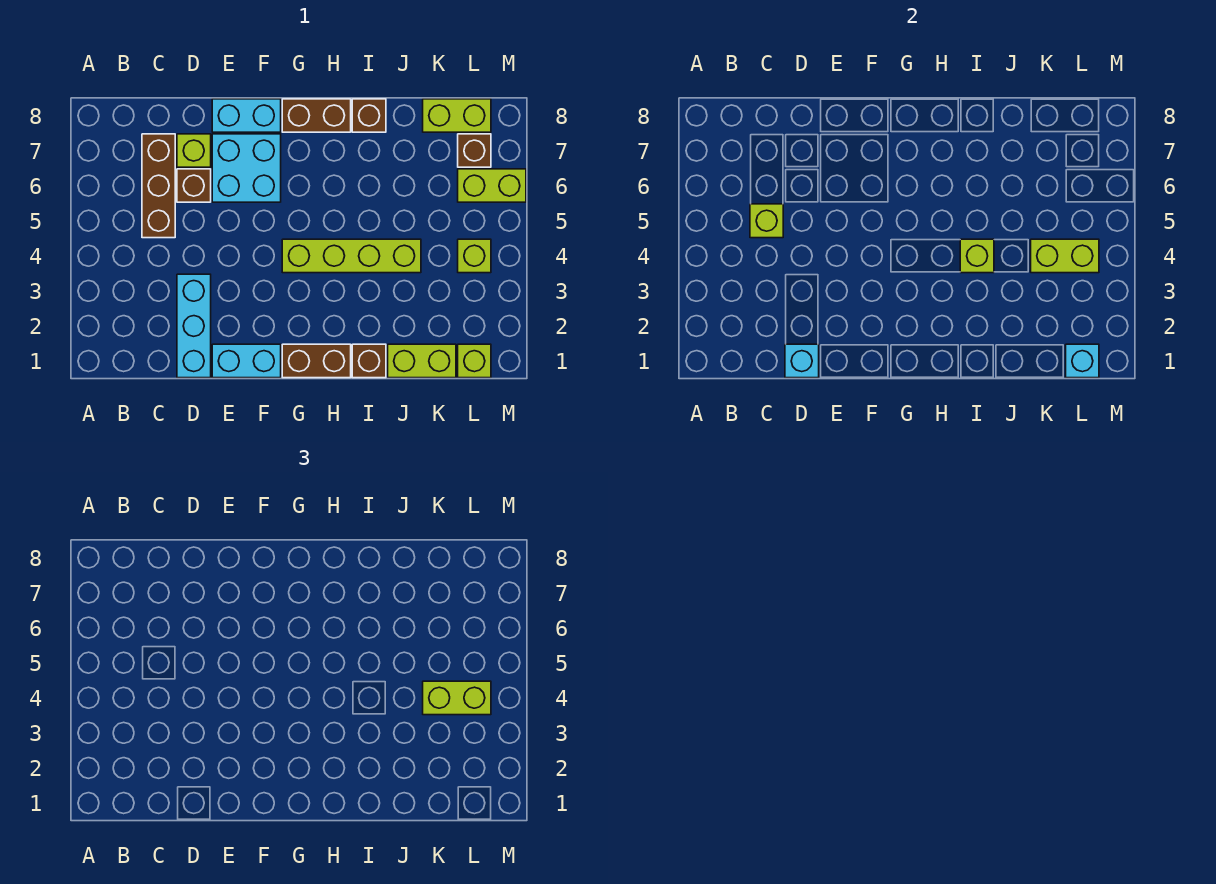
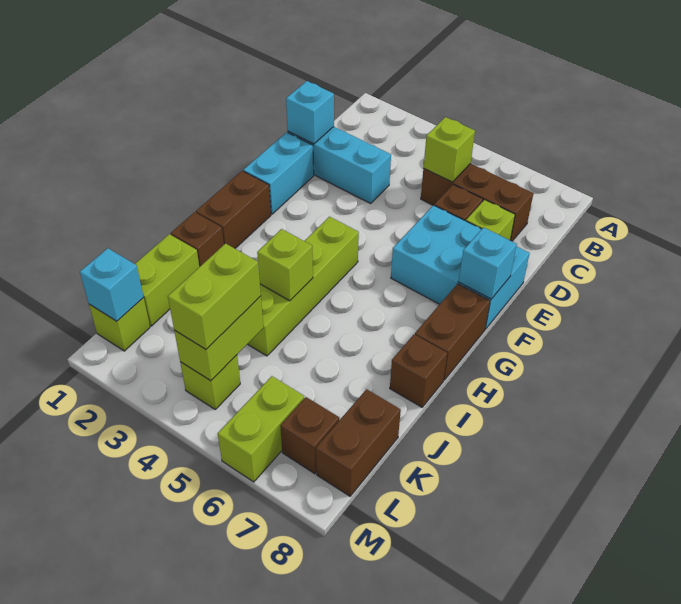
none -> cyan brick F8 level 2
lime brick K8:L8 level 1 -> brown brick K8:L8 level 1

